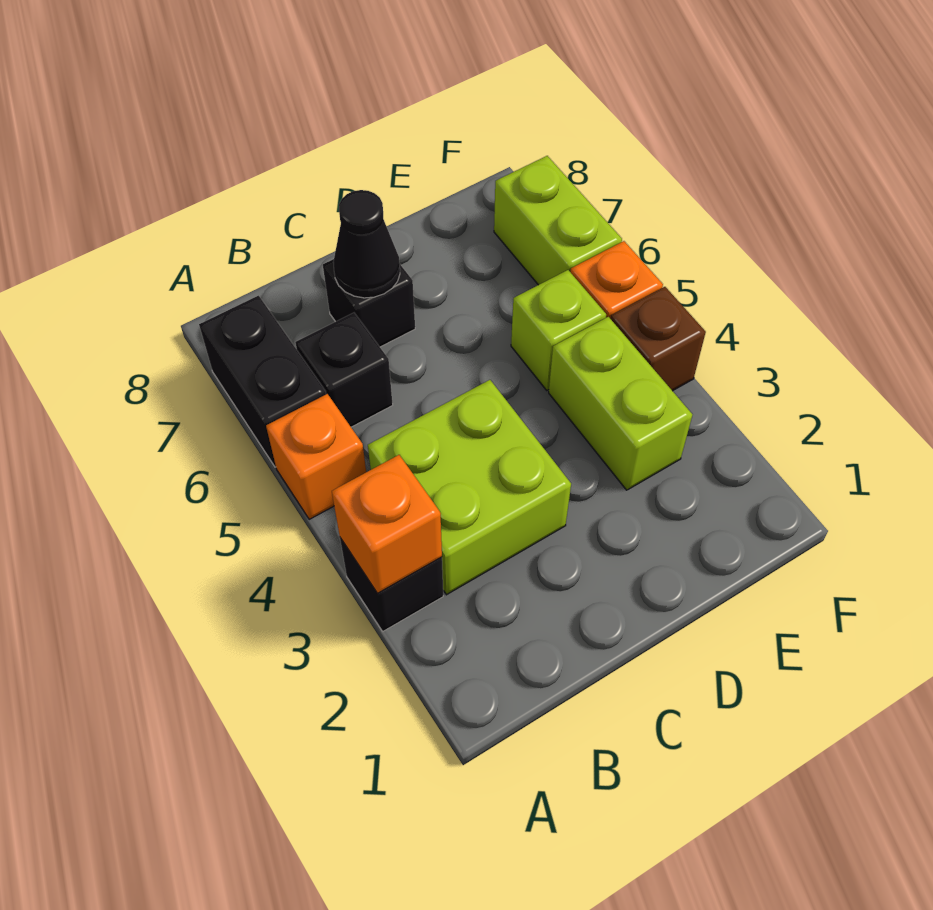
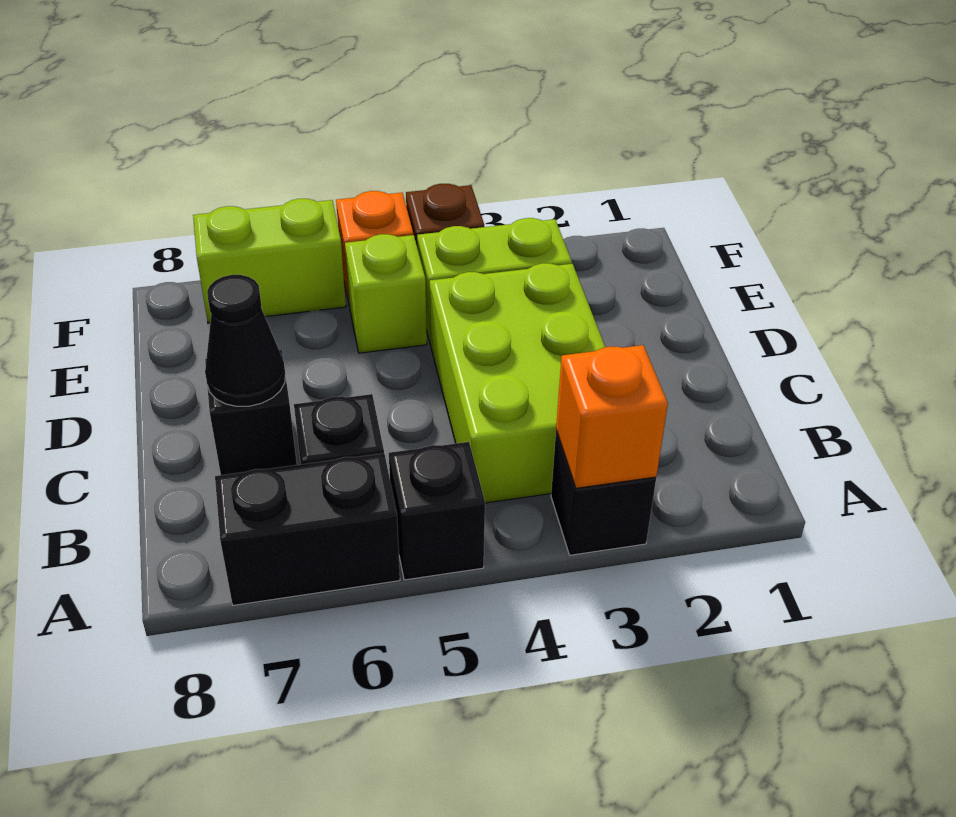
orange brick A5 level 1 -> black brick A5 level 1
lime brick B3:C4 level 1 -> lime brick B3:D4 level 1

